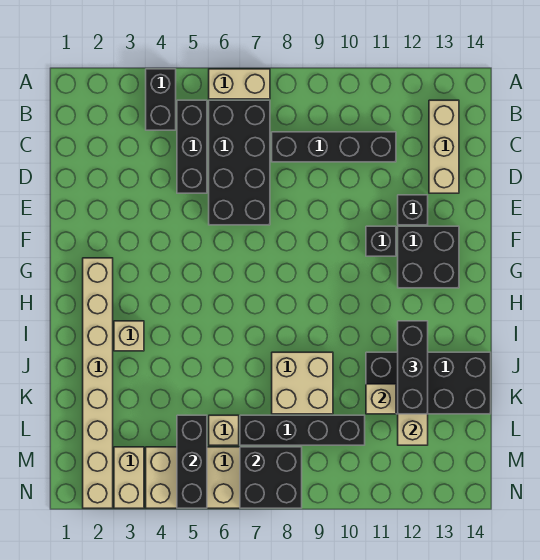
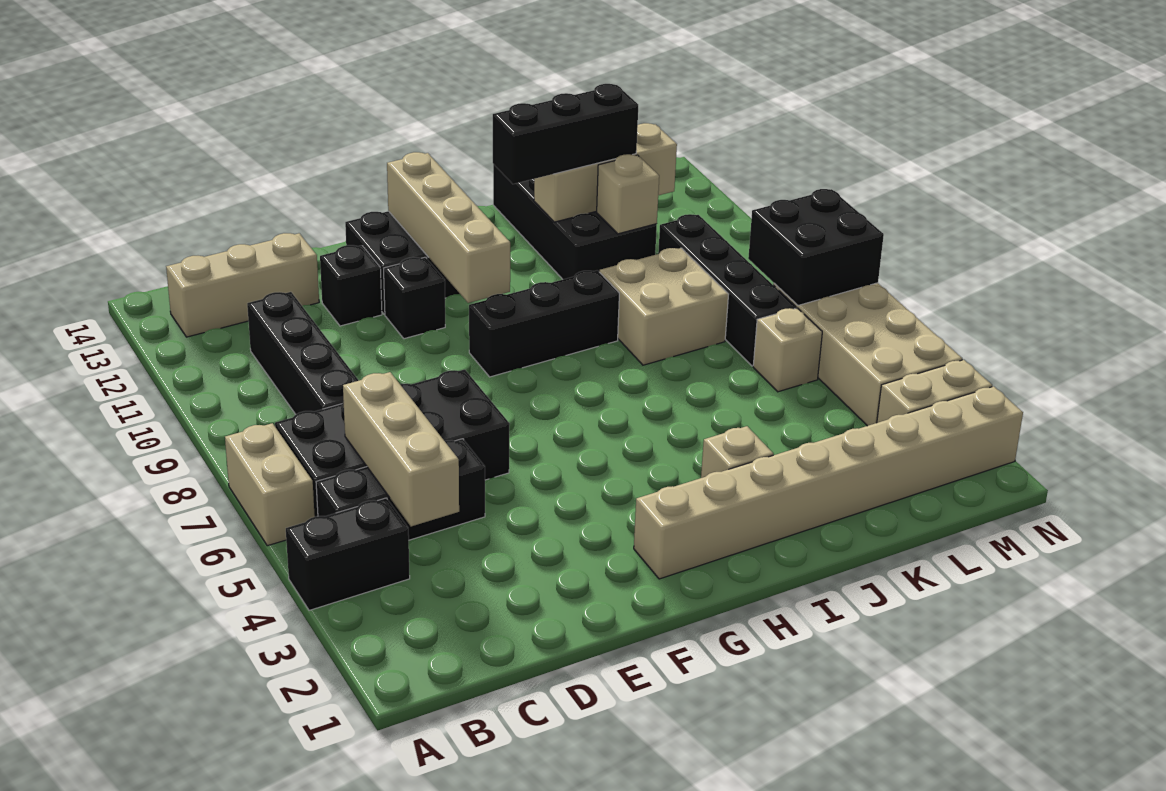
none -> tan brick C4:C6 level 2
none -> tan brick G10:G13 level 2
black brick L5:N5 level 2 -> black brick G9:I9 level 1

